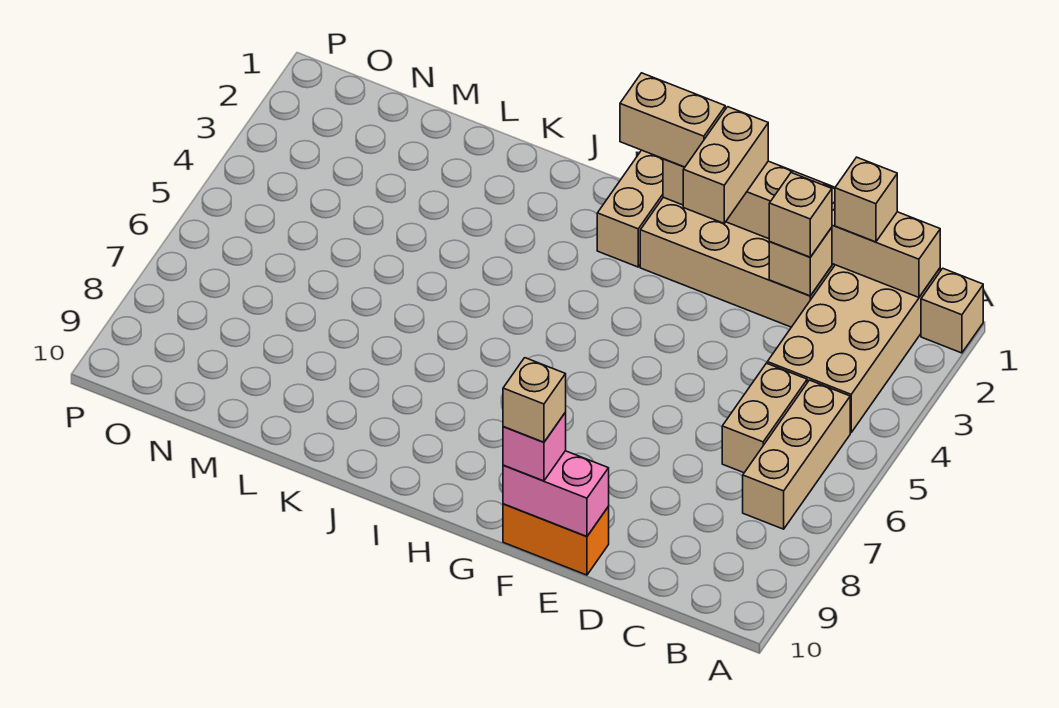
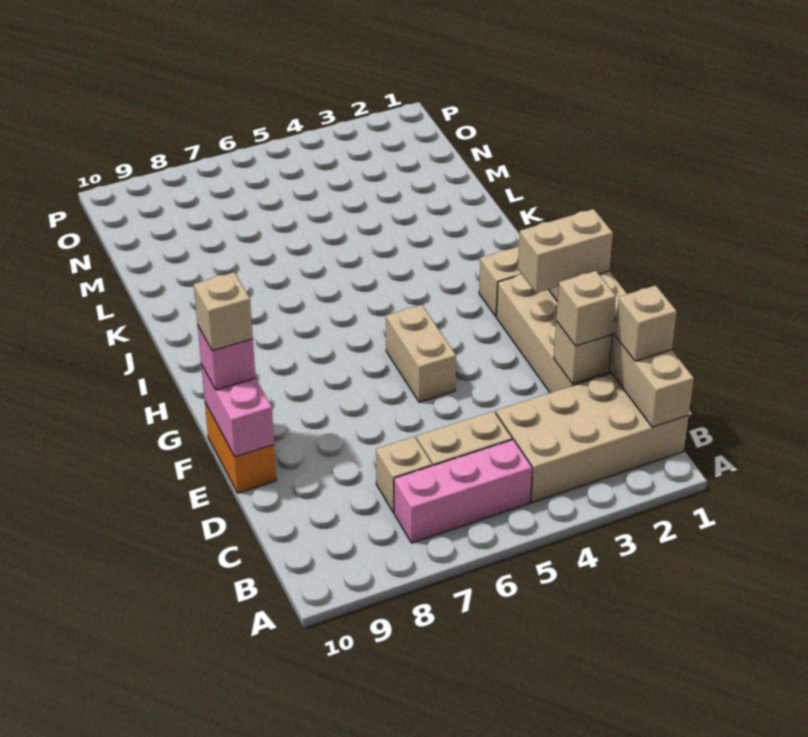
tan brick A1 level 1 -> tan brick C7 level 1
tan brick B5:B7 level 1 -> pink brick B5:B7 level 1
tan brick G1:H1 level 3 -> tan brick F5:G5 level 1

